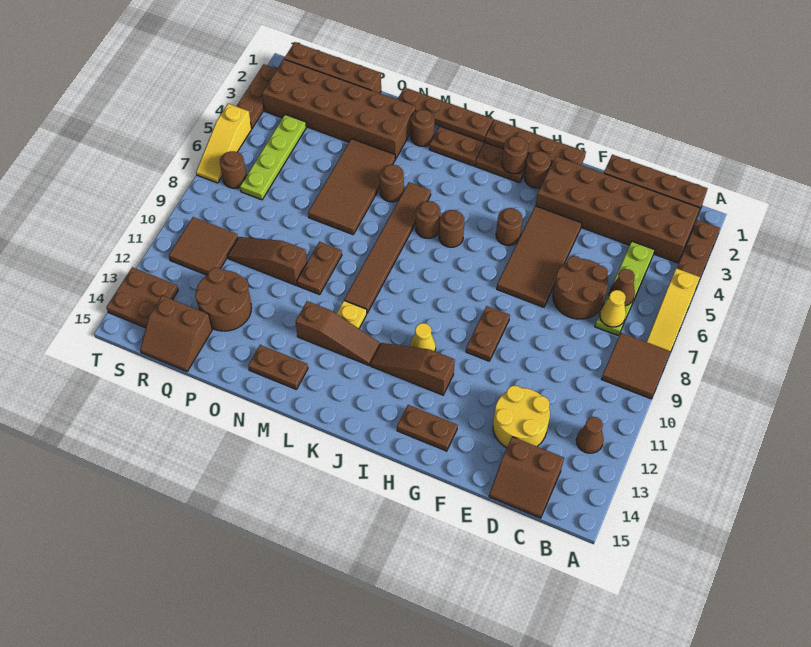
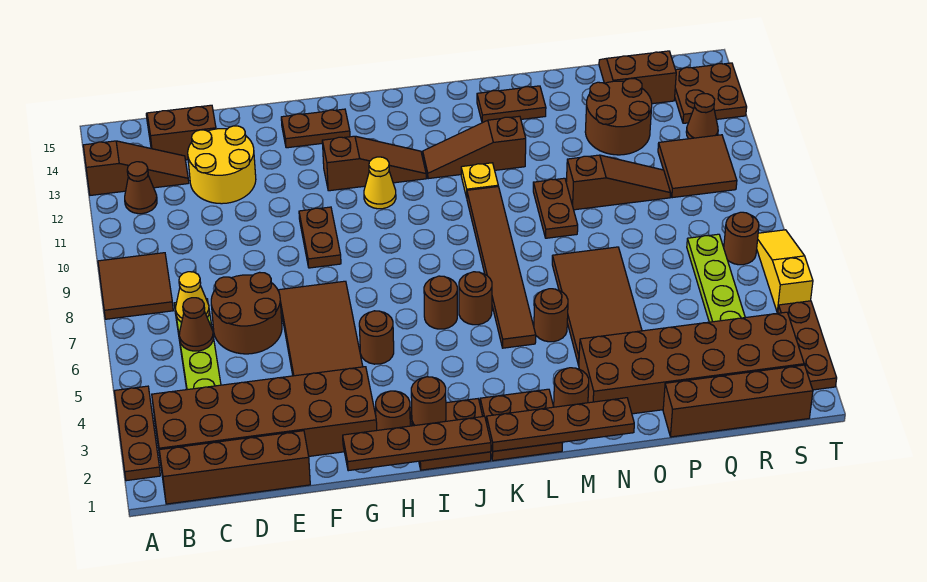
yellow slope A5:A7 level 1 top 5 -> none
none -> brown slope A13:C13 level 1 top A
none -> brown cone S12 level 1

